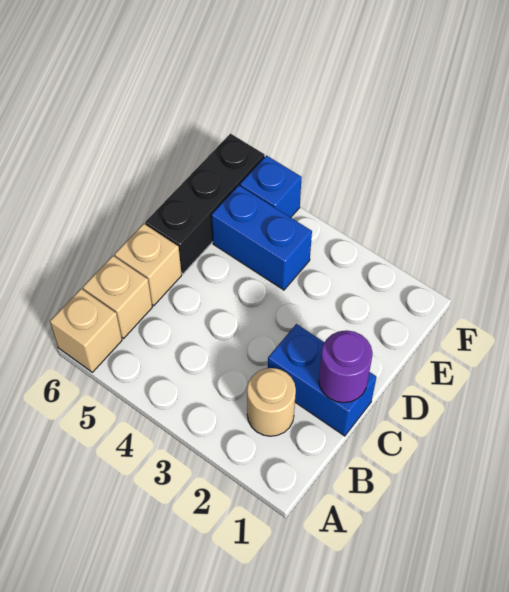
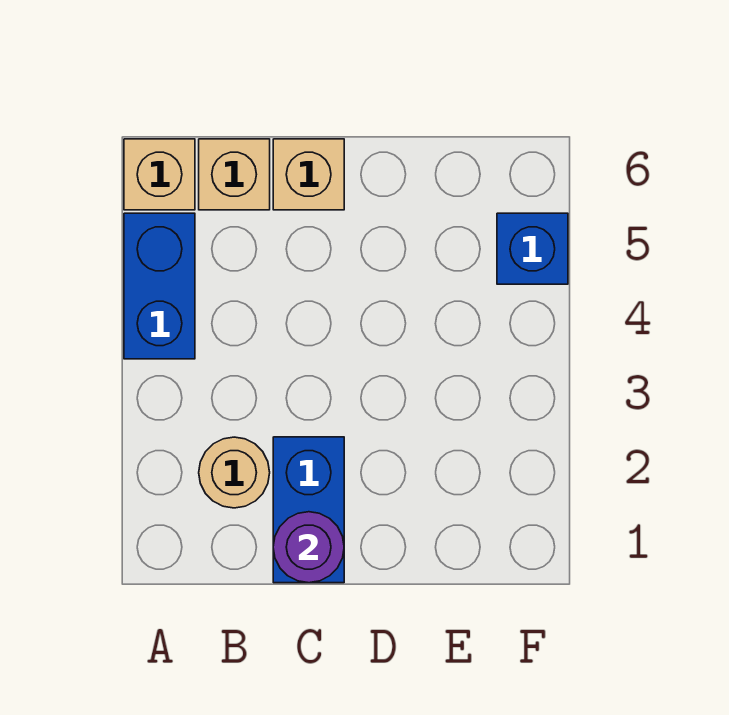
black brick D6:F6 level 1 -> none
blue brick E4:E5 level 1 -> blue brick A4:A5 level 1

